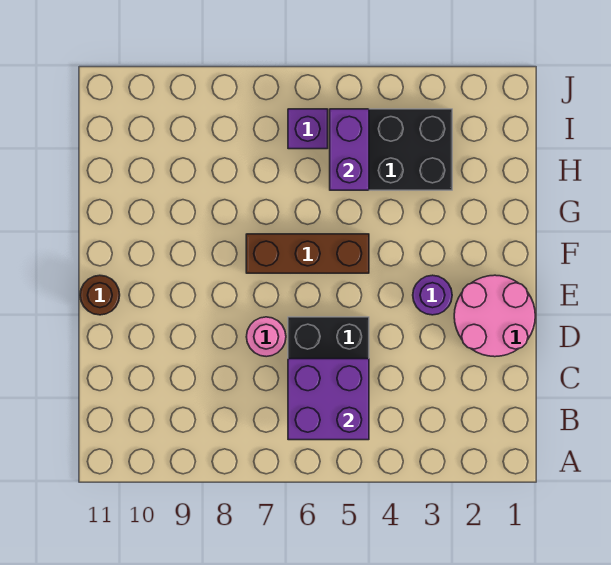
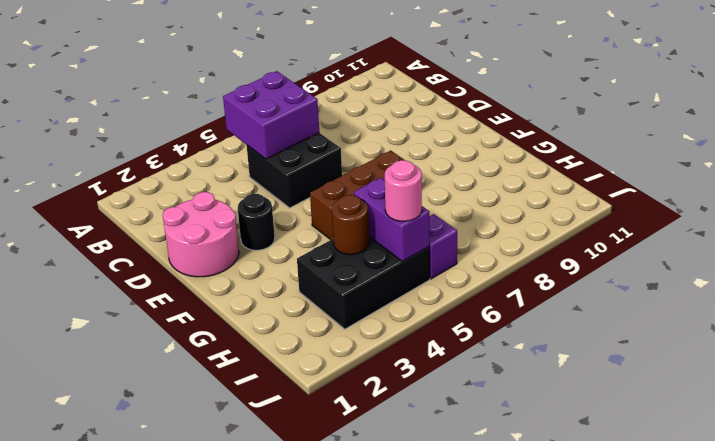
pink round brick D7 level 1 -> pink round brick I5 level 3
purple round brick E3 level 1 -> black round brick E3 level 1
brown round brick E11 level 1 -> brown round brick H4 level 2

